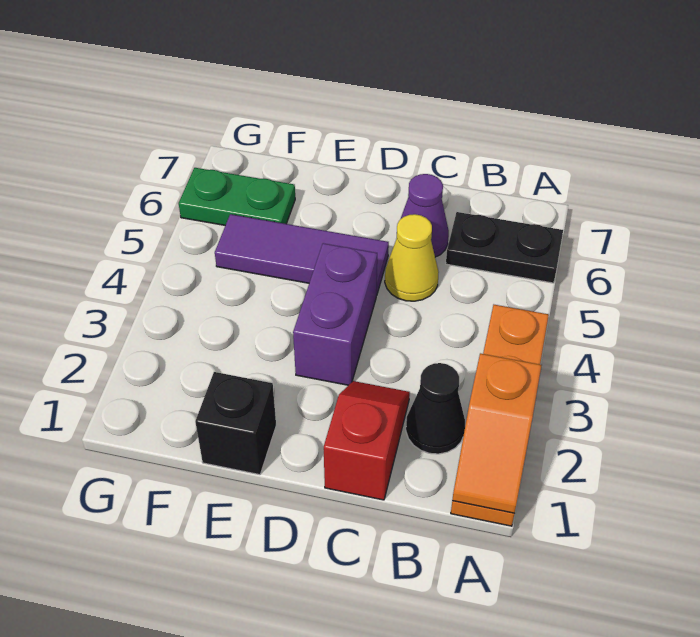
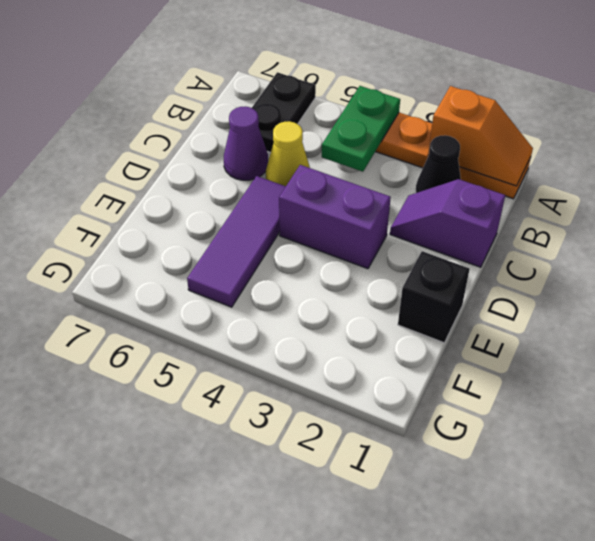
red slope C1:C2 level 1 top 1 -> purple slope C1:C2 level 1 top 1
green plate F6:G6 level 1 -> green plate A4:B4 level 2

